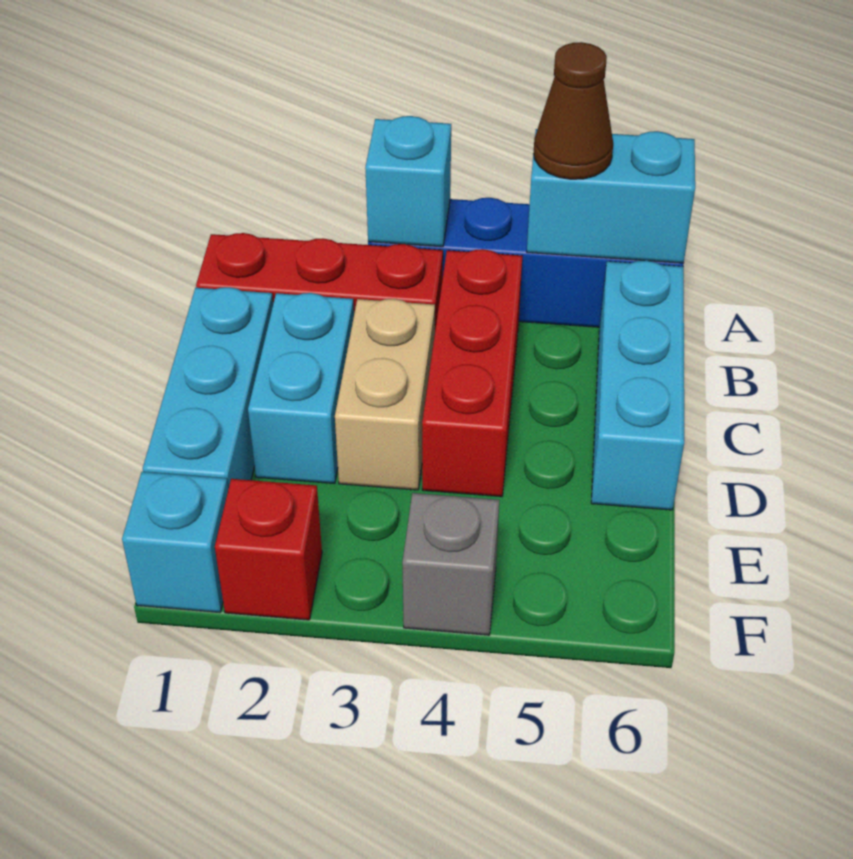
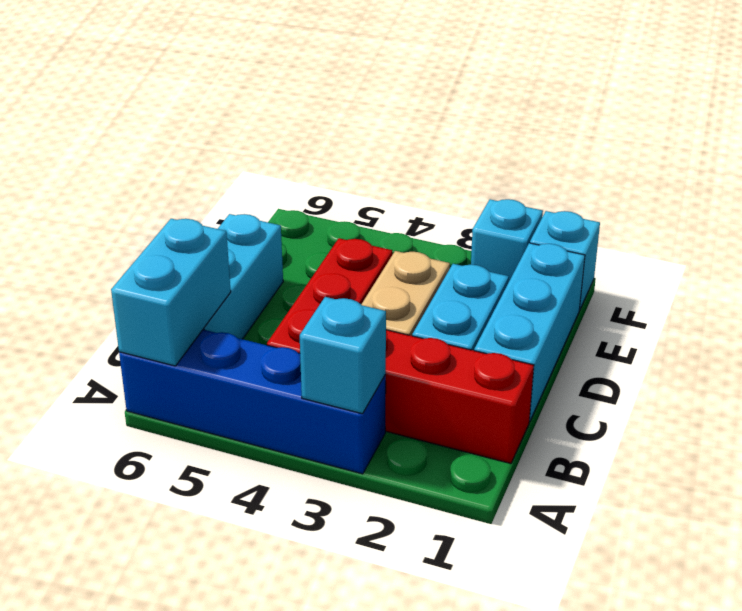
cyan brick A5:A6 level 2 -> cyan brick A6:B6 level 2
brown cone A5 level 3 -> none
red brick F2 level 1 -> cyan brick F2 level 1
grey brick F4 level 1 -> none

